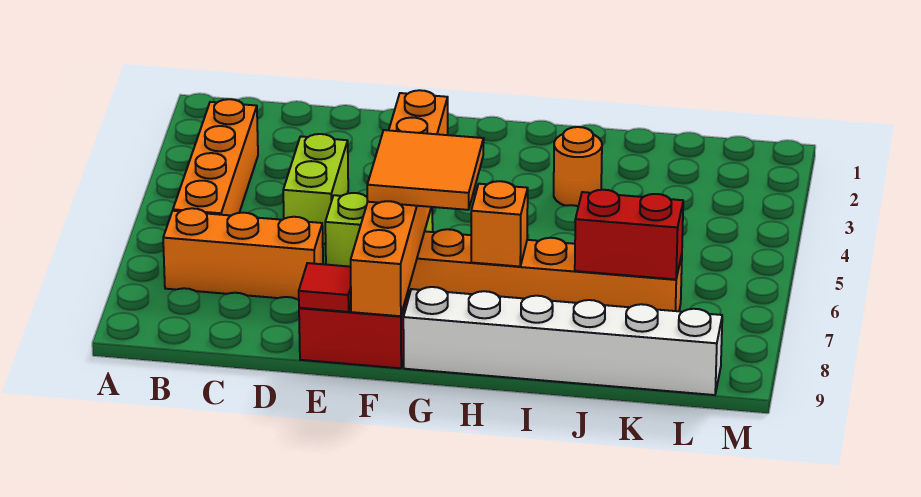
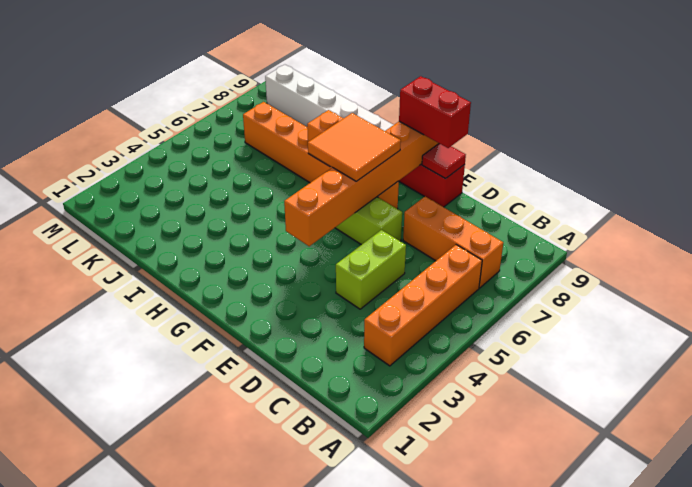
orange round brick I3 level 1 -> none
red brick J7:K7 level 2 -> red brick E9:F9 level 3

